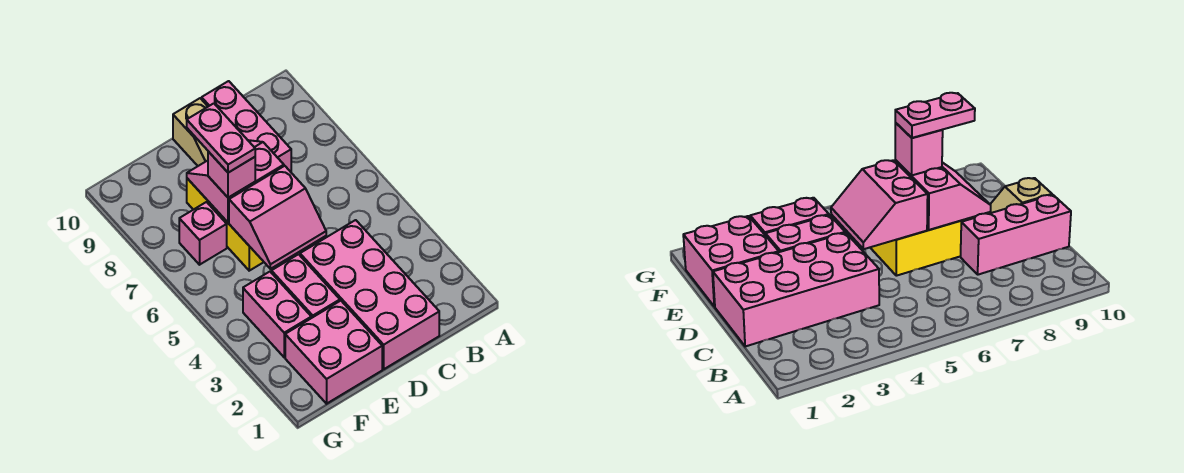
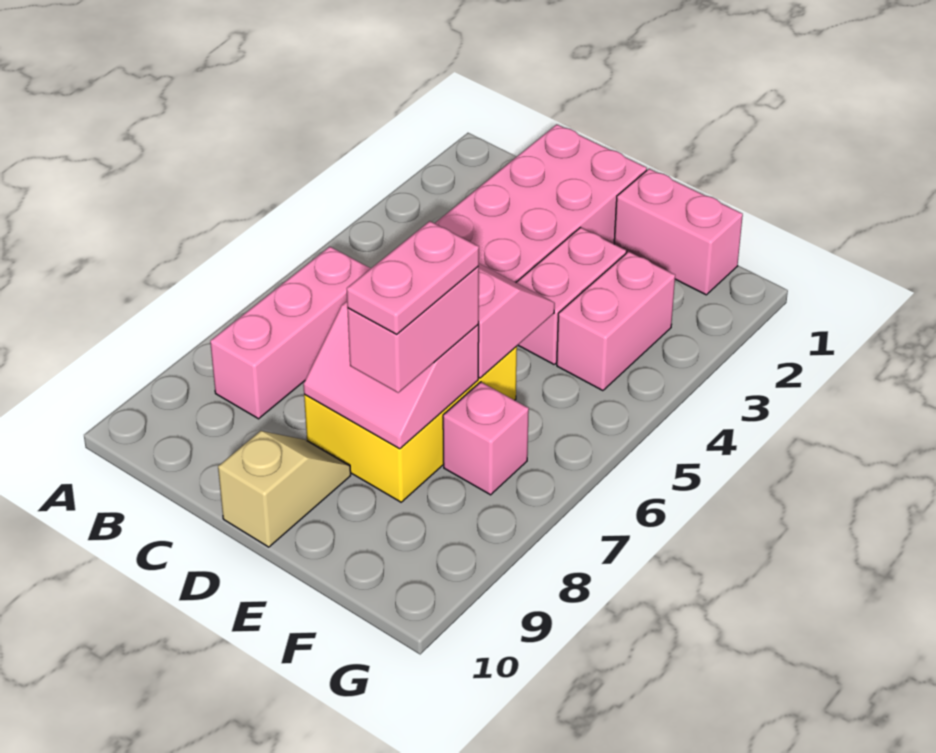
pink brick C8:C10 level 1 -> pink brick B6:B8 level 1
pink brick E1:F2 level 1 -> pink brick E1:F1 level 1
pink brick E7 level 3 -> pink brick E7:E8 level 3

